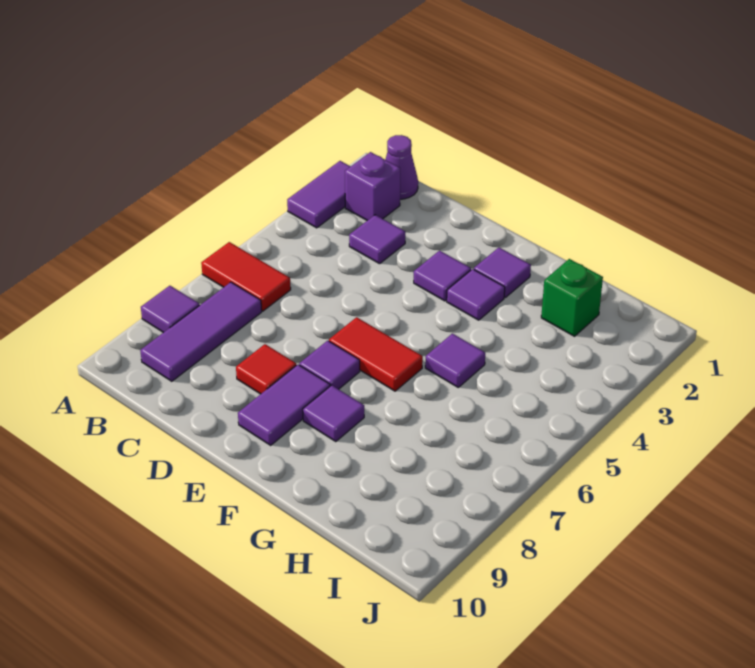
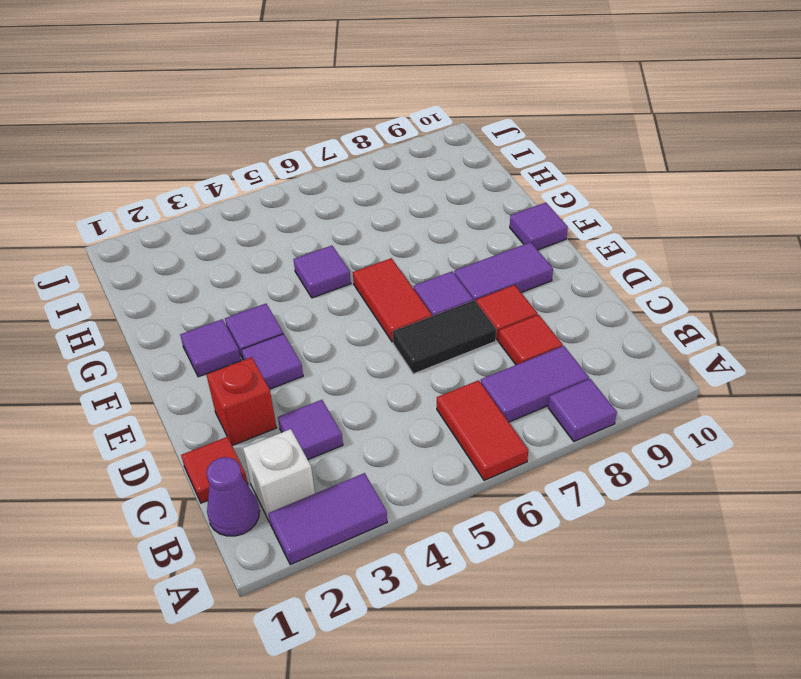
purple brick B2 level 1 -> white brick B2 level 1
purple tile B7:B9 level 1 -> purple tile B7:B8 level 1
none -> red tile C1 level 1
none -> red tile C8 level 1
none -> red brick D2 level 1
none -> black tile D6:D7 level 1
purple tile F8 level 1 -> purple tile F10 level 1
green brick H2 level 1 -> none

